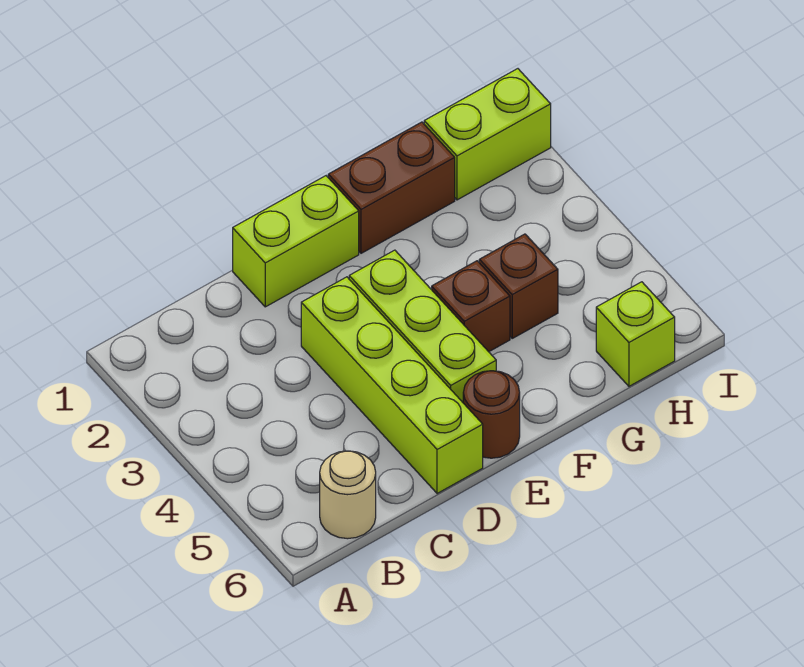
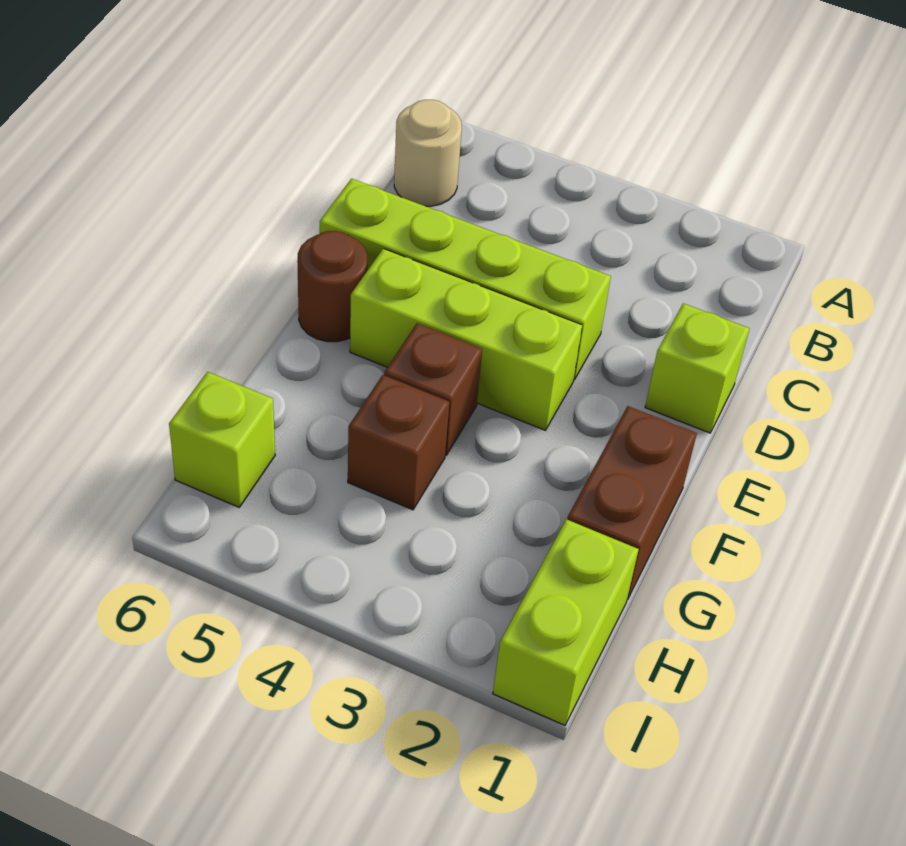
lime brick D1:E1 level 1 -> lime brick D1 level 1

